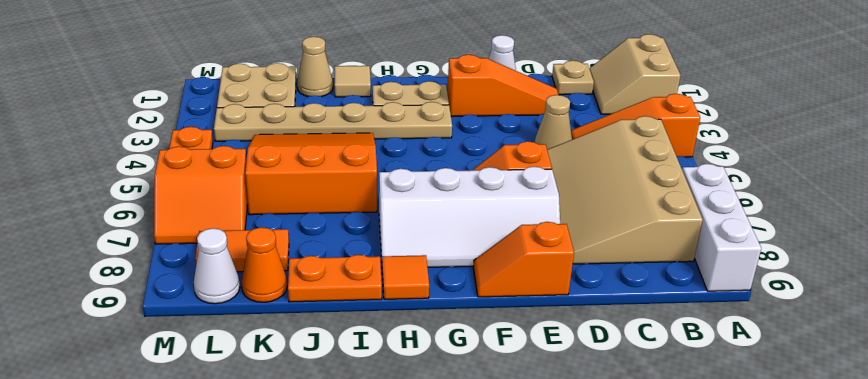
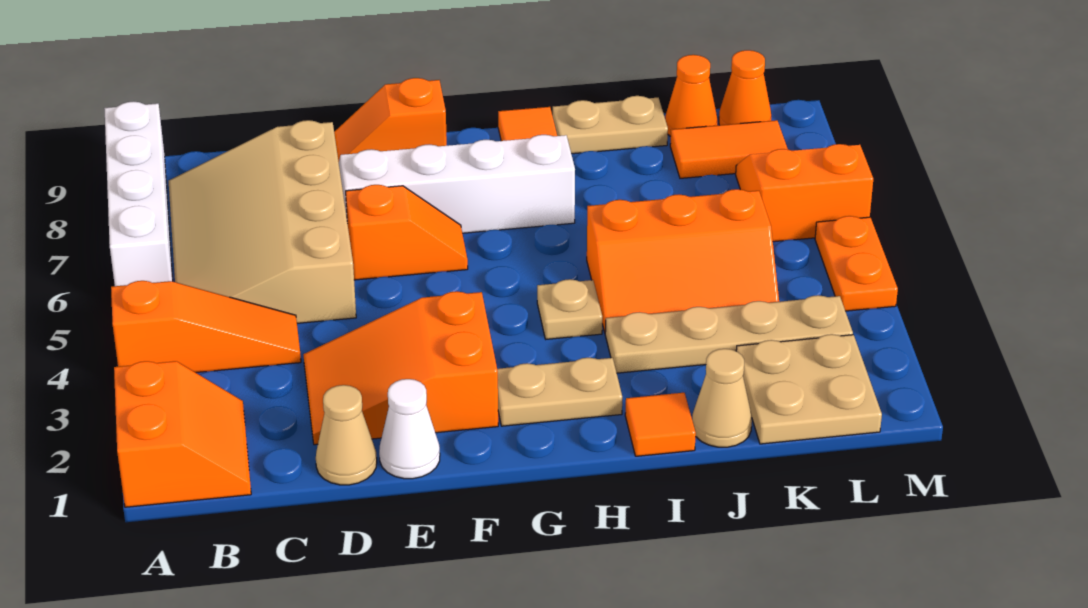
tan slope A1:B2 level 1 top A -> orange slope A1:B2 level 1 top A
white brick A7:A9 level 1 -> white brick A6:A9 level 1
tan slope B5:D8 level 1 top B -> tan slope B5:D8 level 1 top D
tan plate C1 level 1 -> tan plate H4 level 1
orange slope D2:F2 level 1 top F -> orange slope D2:F3 level 1 top F
tan cone D4 level 1 -> tan cone D1 level 1
orange slope E9:F9 level 1 top E -> orange slope E9:F9 level 1 top F
tan plate G3:L3 level 1 -> tan plate I3:L3 level 1
tan tile I1 level 1 -> orange tile I1 level 1
orange slope I4:K6 level 1 top 6 -> orange slope I4:K5 level 1 top 5
orange plate I9:J9 level 1 -> tan plate I9:J9 level 1
white cone L9 level 1 -> orange cone L9 level 1

